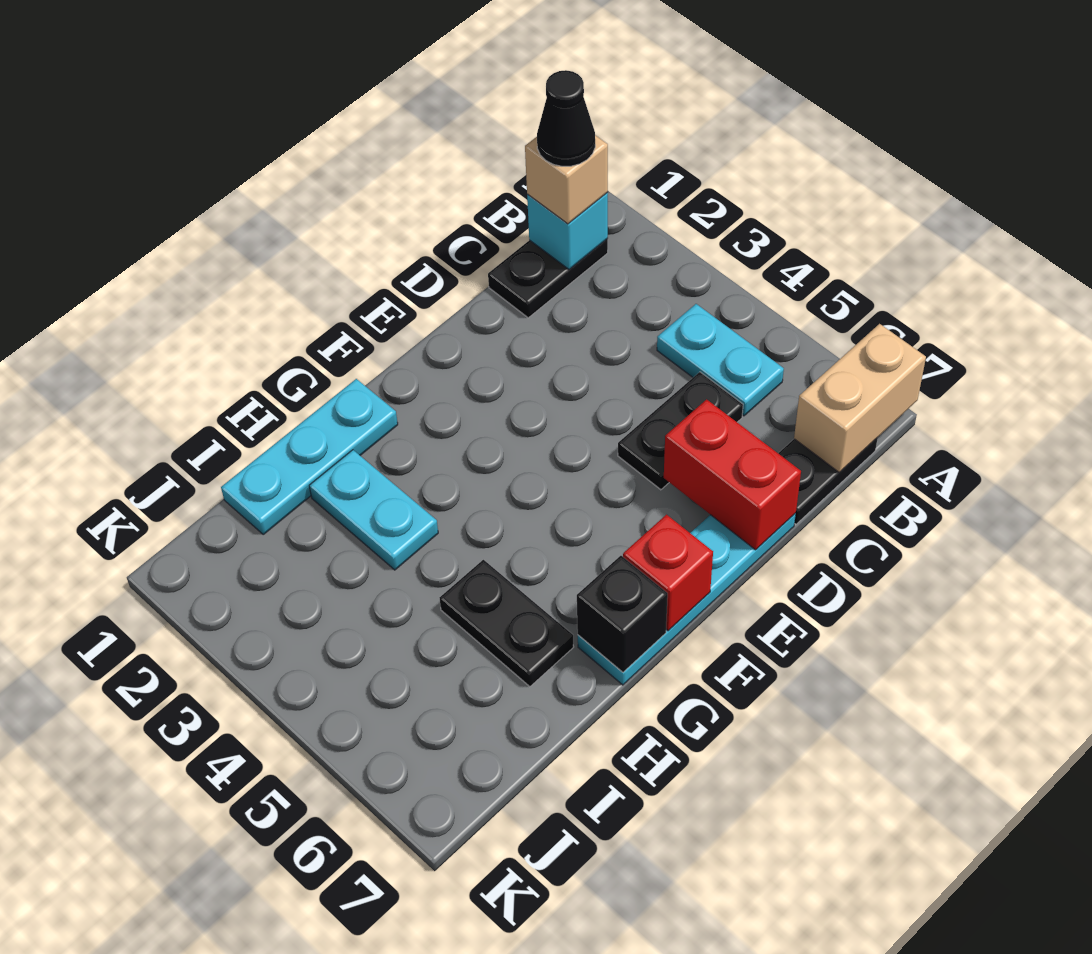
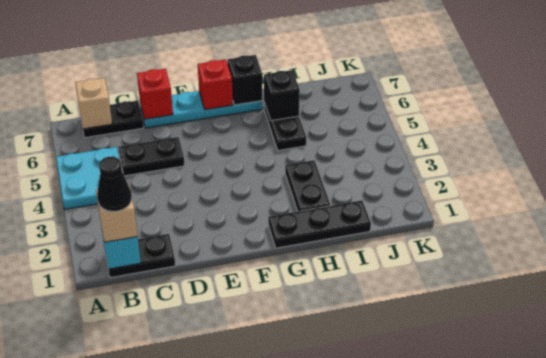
tan brick A7:B7 level 2 -> tan brick B7 level 2
cyan plate B4:B5 level 1 -> cyan plate A4:B5 level 1
red brick D6:D7 level 2 -> red brick D7 level 2
cyan plate G1:I1 level 1 -> black plate G1:I1 level 1
cyan plate H2:H3 level 1 -> black plate H2:H3 level 1
none -> black brick H6 level 2

